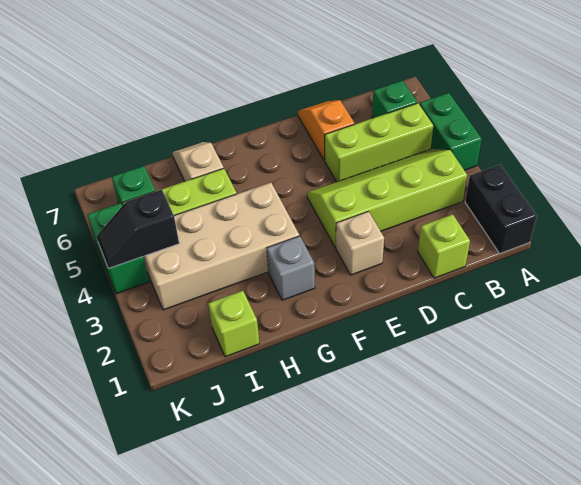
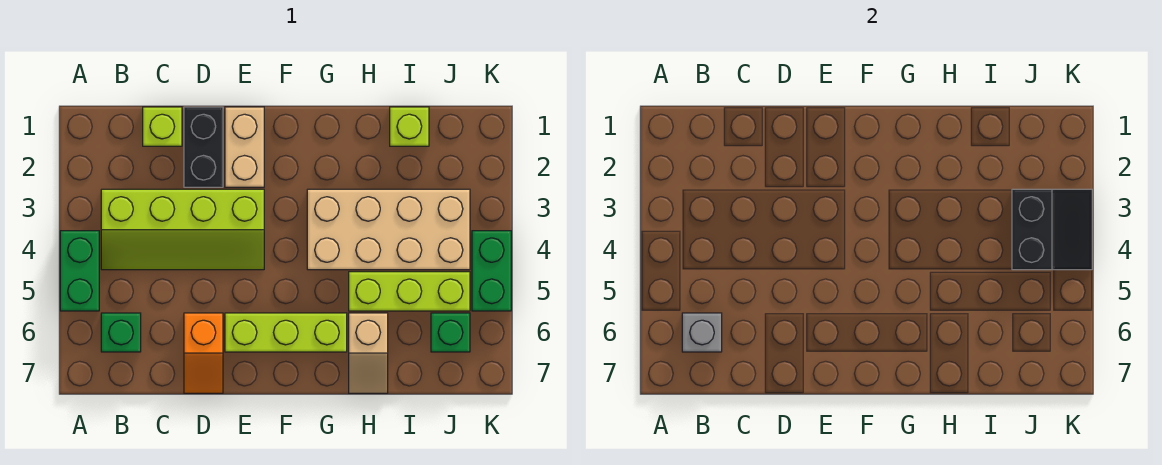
black brick A1:A2 level 1 -> black brick D1:D2 level 1
lime brick B5:D5 level 1 -> lime brick E6:G6 level 1
tan brick E2 level 1 -> tan brick E1:E2 level 1
grey brick G2 level 1 -> grey brick B6 level 2
black slope J4:K4 level 2 top J -> black slope J3:K4 level 2 top J

